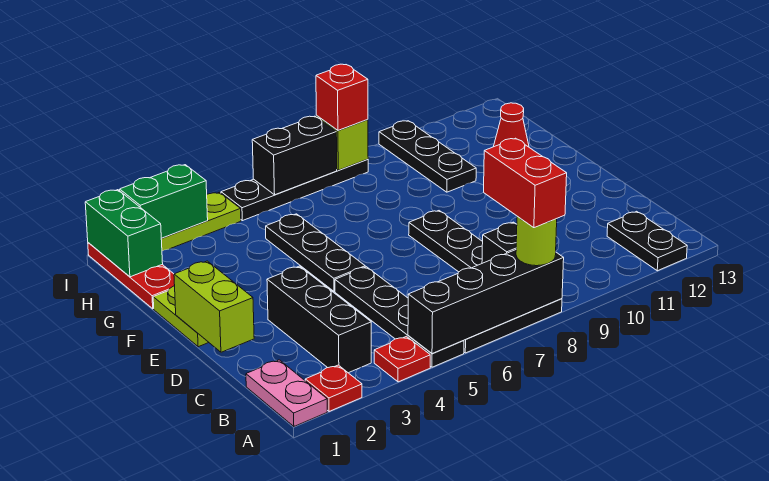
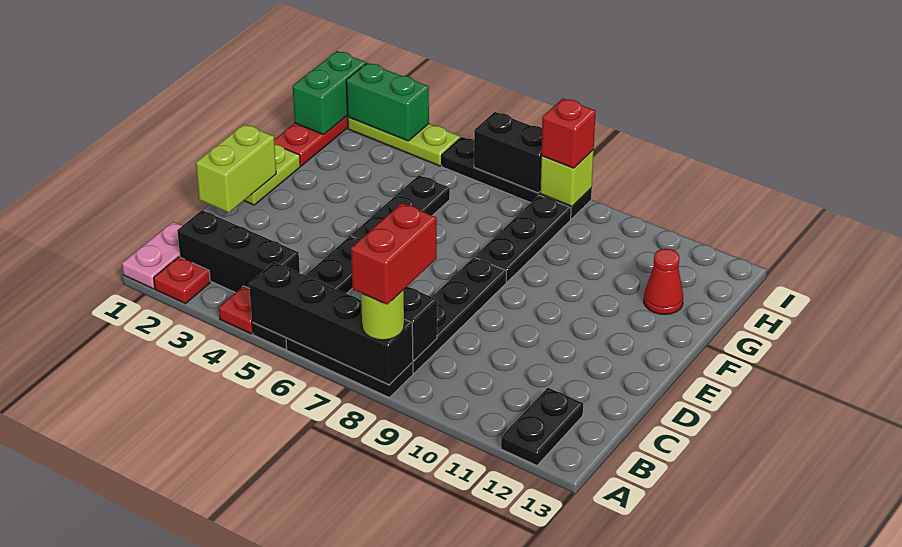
black brick B3:D3 level 1 -> black brick B2:B4 level 1
black plate G10:I10 level 1 -> black plate F8:H8 level 1

